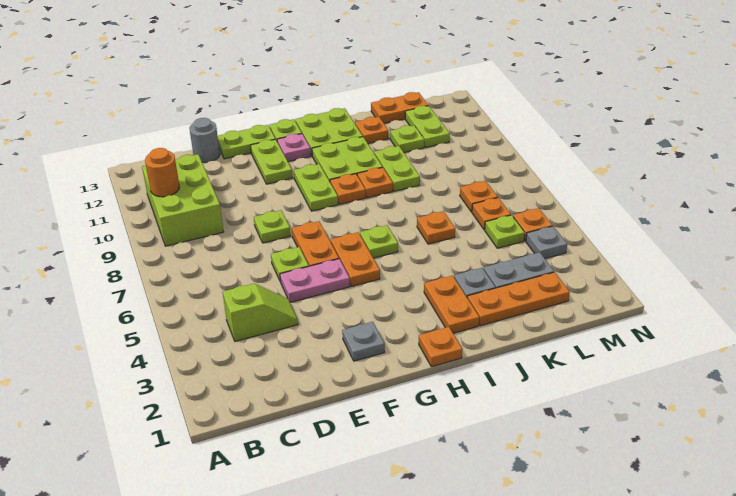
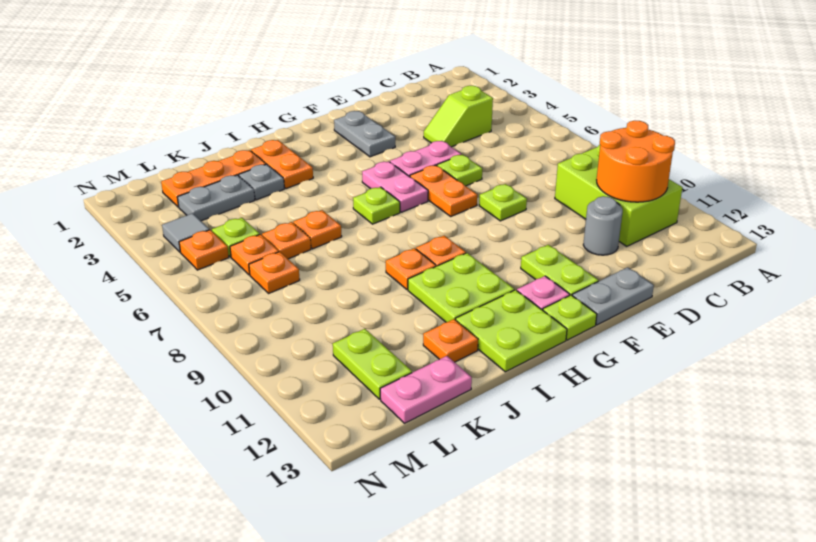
orange round brick B10 level 2 -> orange round brick B10:C11 level 2
grey round brick D13 level 1 -> grey round brick D11 level 1
lime plate E13:F13 level 1 -> grey plate E13:F13 level 1
grey plate F2 level 1 -> grey plate F2:F3 level 1
orange plate G5:G6 level 1 -> pink plate G5:G6 level 1
lime plate G9:G10 level 1 -> none
orange plate H1 level 1 -> orange plate K6 level 1
lime plate J9:J10 level 1 -> none
lime plate K11 level 1 -> none
orange plate K13:L13 level 1 -> pink plate K13:L13 level 1
grey plate M4 level 1 -> grey tile M4 level 1

